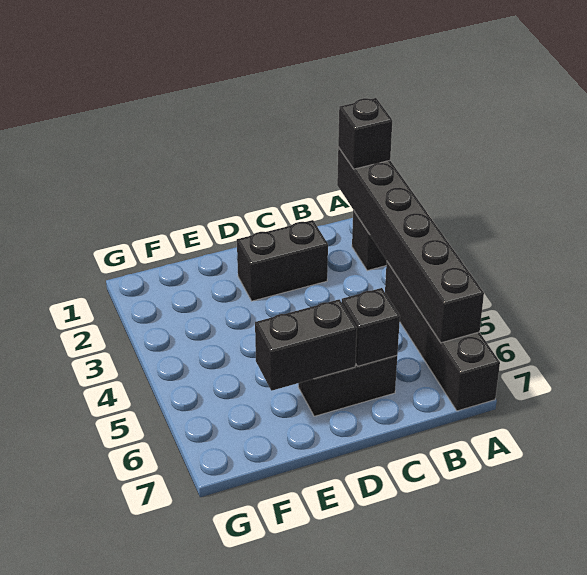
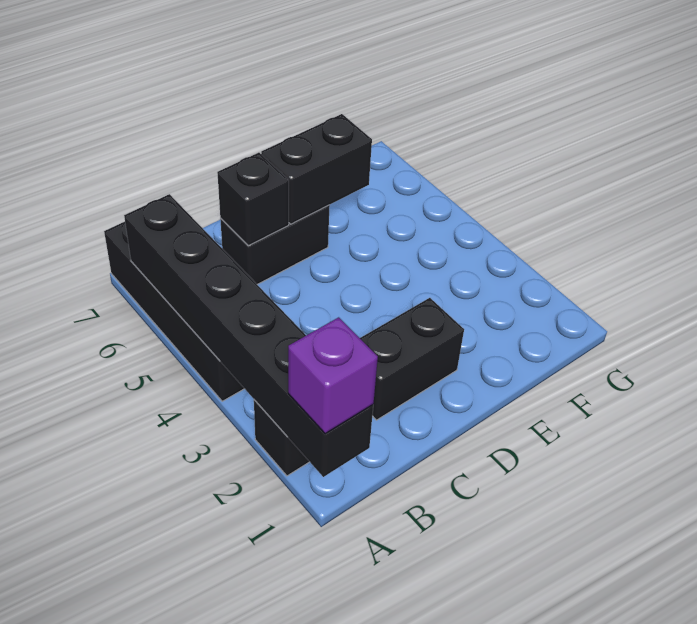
black brick A1 level 3 -> purple brick A1 level 3

